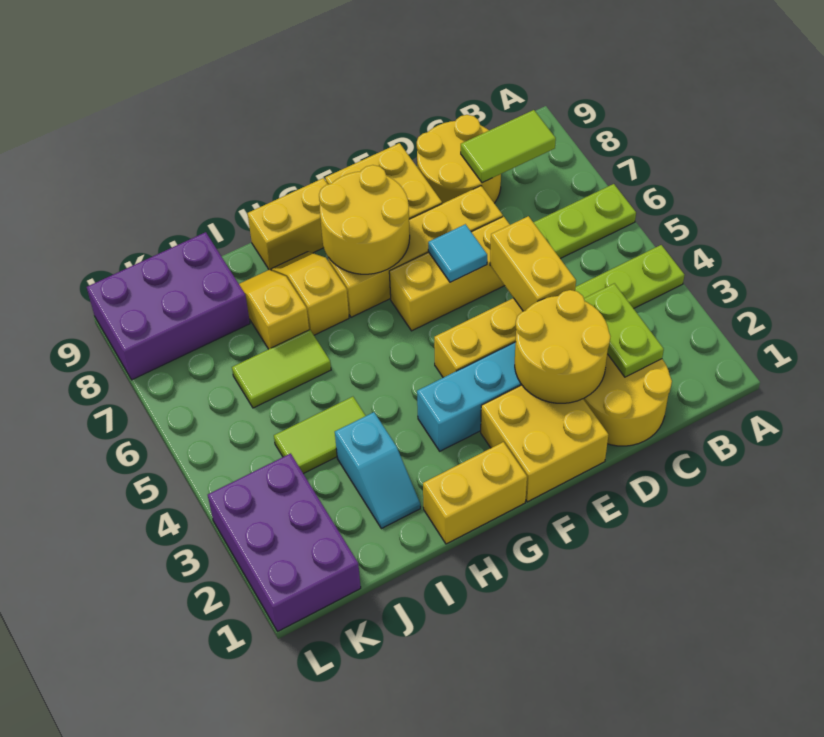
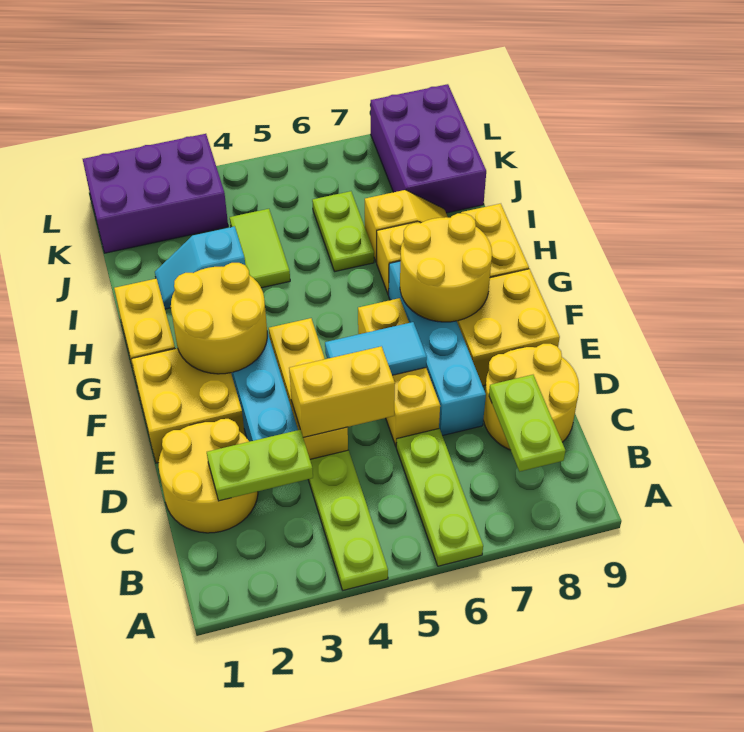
lime tile B8:C8 level 2 -> lime plate B8:C8 level 2
yellow round brick D2:E3 level 2 -> yellow round brick F2:G3 level 2
yellow brick D7:G7 level 1 -> cyan brick D7:G7 level 1
cyan tile E6 level 2 -> cyan tile E5:E6 level 2
lime tile I6:J6 level 1 -> lime plate I6:J6 level 1

